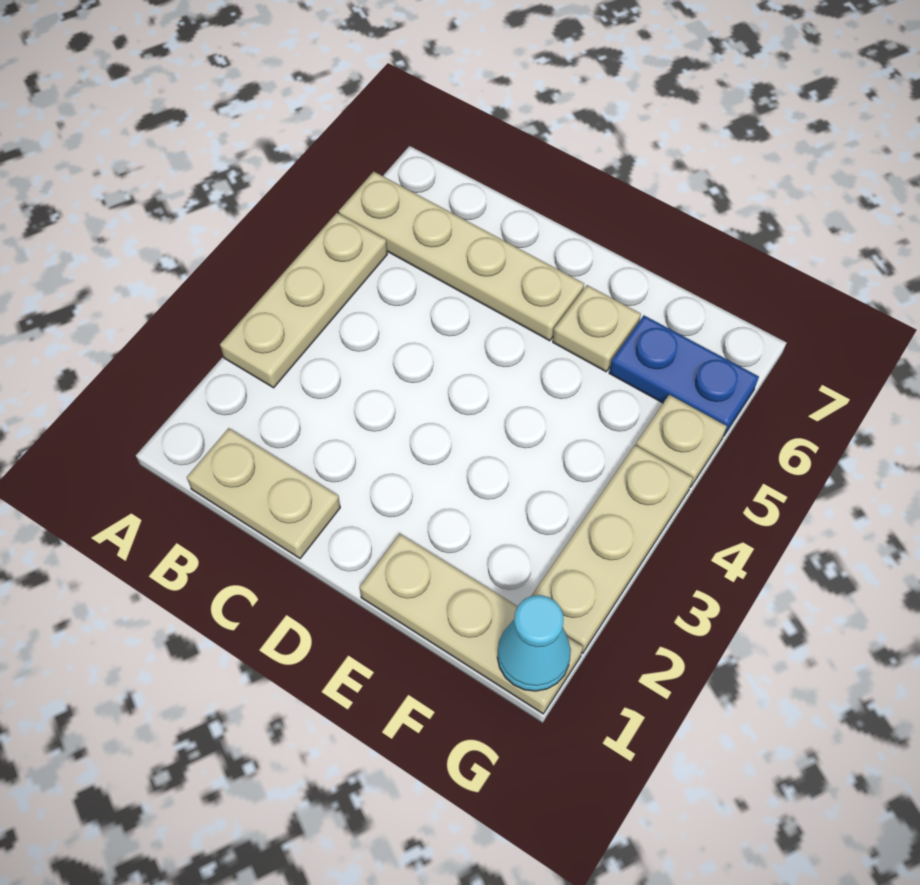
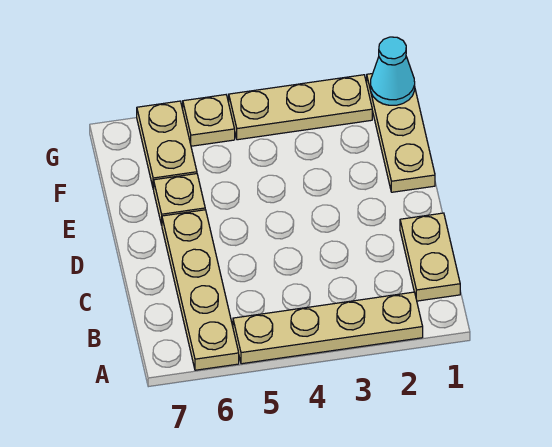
tan plate A3:A5 level 1 -> tan plate A2:A5 level 1
blue plate F6:G6 level 1 -> tan plate F6:G6 level 1

